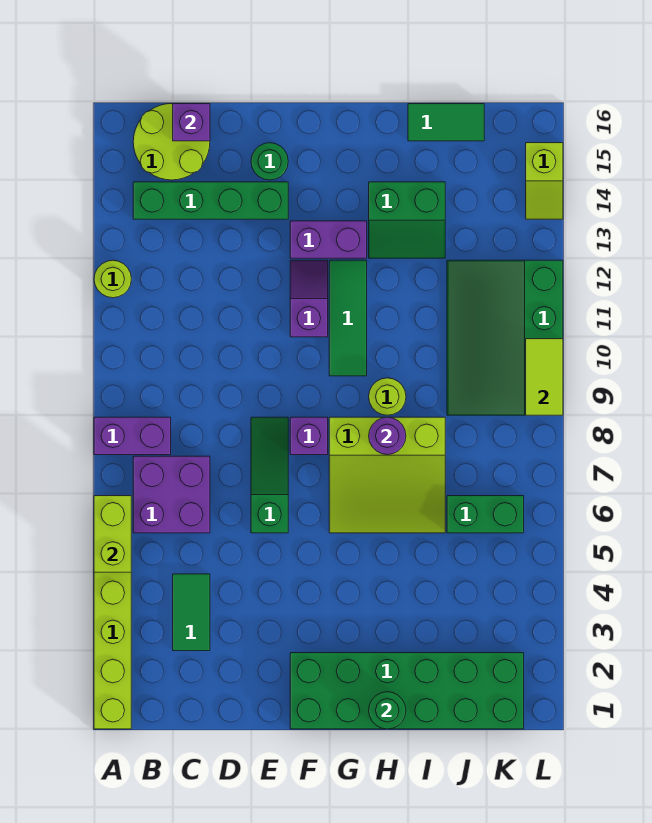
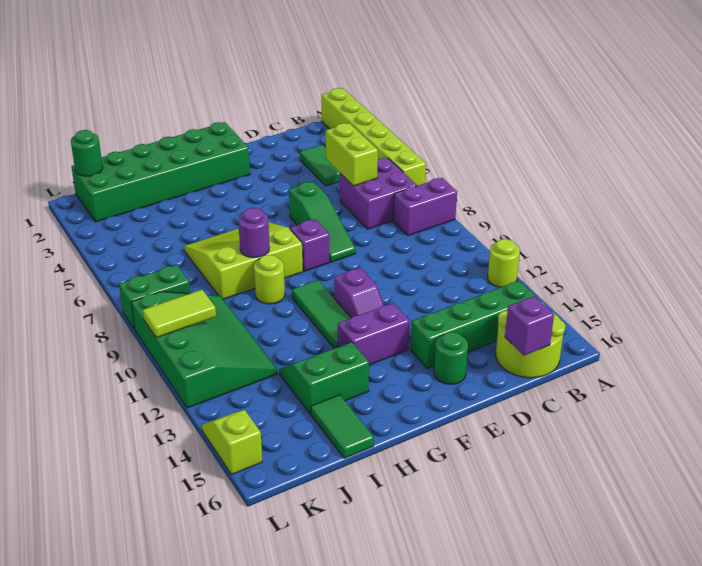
lime brick A5:A6 level 2 -> lime brick C5:C6 level 2
green round brick H1 level 2 -> green round brick K1 level 2
green tile I16:J16 level 1 -> green tile I15:I16 level 1
green brick J6:K6 level 1 -> green brick K8:L8 level 1
lime tile L9:L10 level 2 -> lime tile K10:L10 level 2

